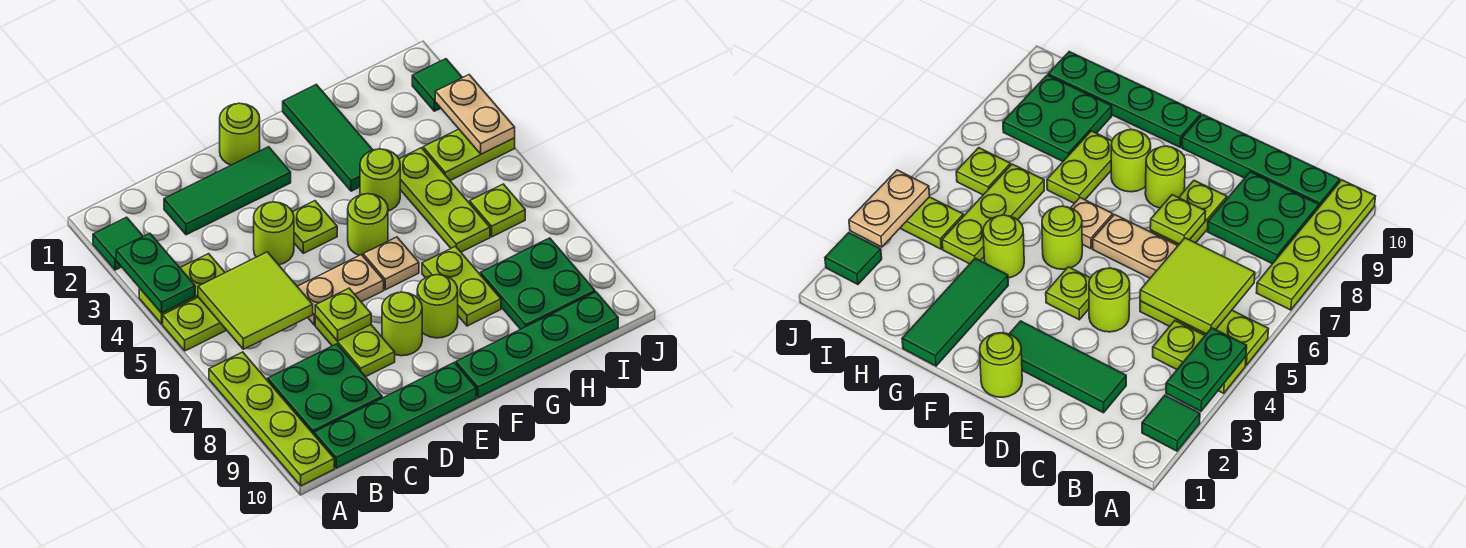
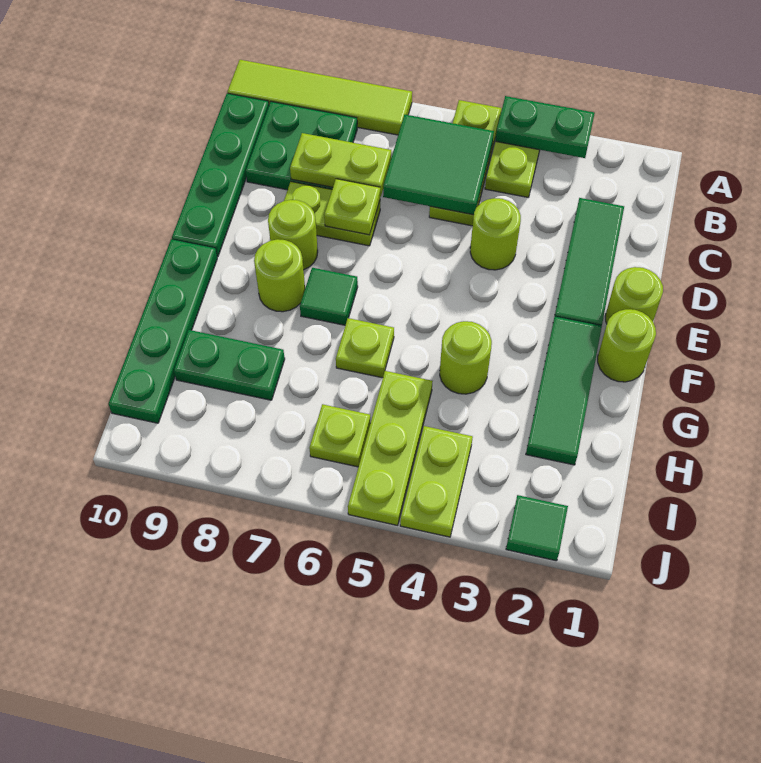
green tile A2 level 1 -> green tile F7 level 1
lime plate A7:A10 level 1 -> lime tile A7:A10 level 1
lime tile B5:C6 level 2 -> green tile B5:C6 level 2
tan plate D6:E6 level 1 -> none
lime plate E4 level 1 -> lime plate G6 level 1
lime round brick F5 level 1 -> lime round brick F1 level 1
tan plate F6 level 1 -> none
green tile G1:G3 level 1 -> green tile F2:H2 level 1
lime plate G7:G8 level 1 -> lime plate C7:C8 level 2
lime plate H4:H6 level 1 -> lime plate H5:J5 level 1
green plate H8:I9 level 1 -> green plate H8:H9 level 1
tan plate J3:J4 level 2 -> none

